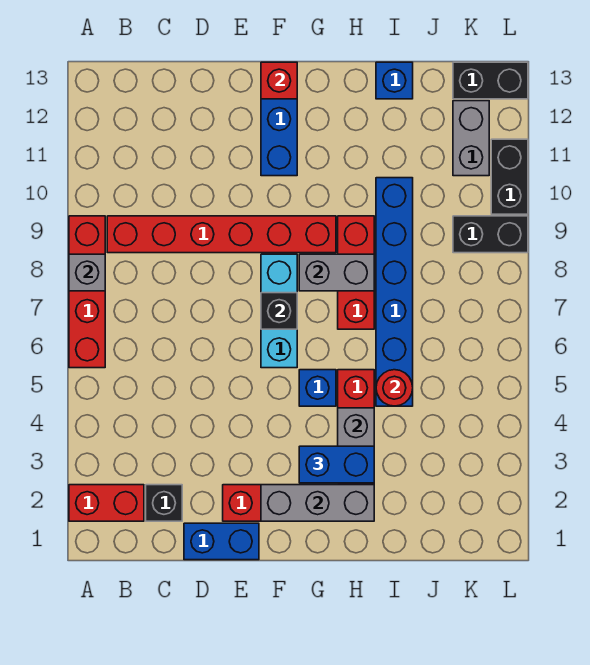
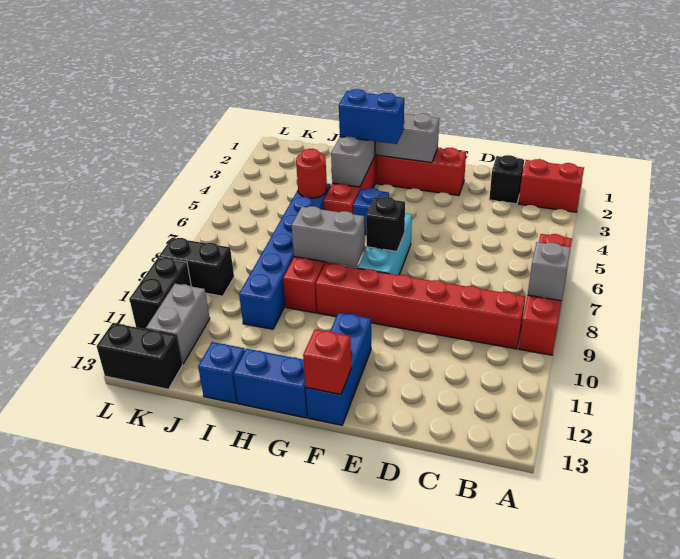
blue brick D1:E1 level 1 -> blue brick G13:H13 level 1

